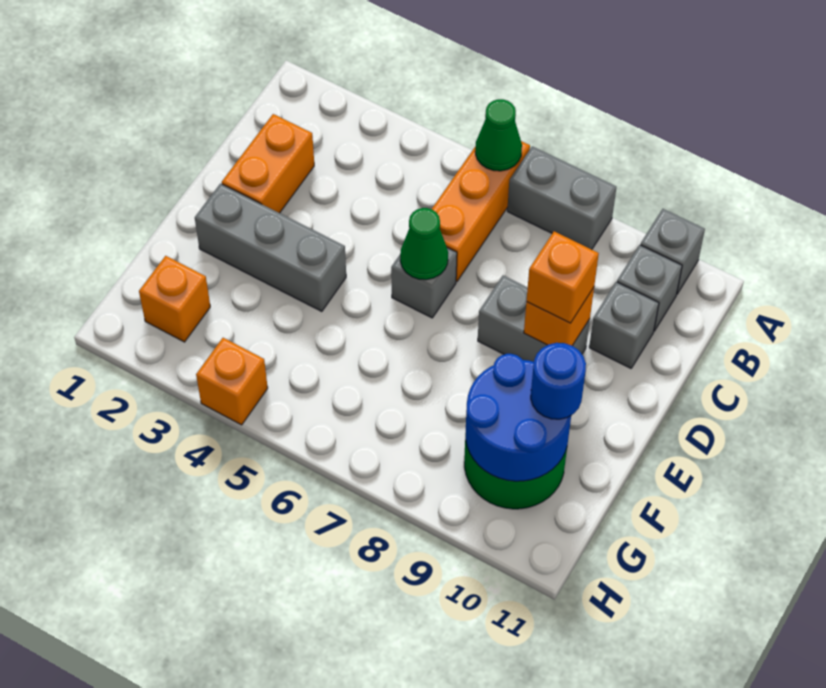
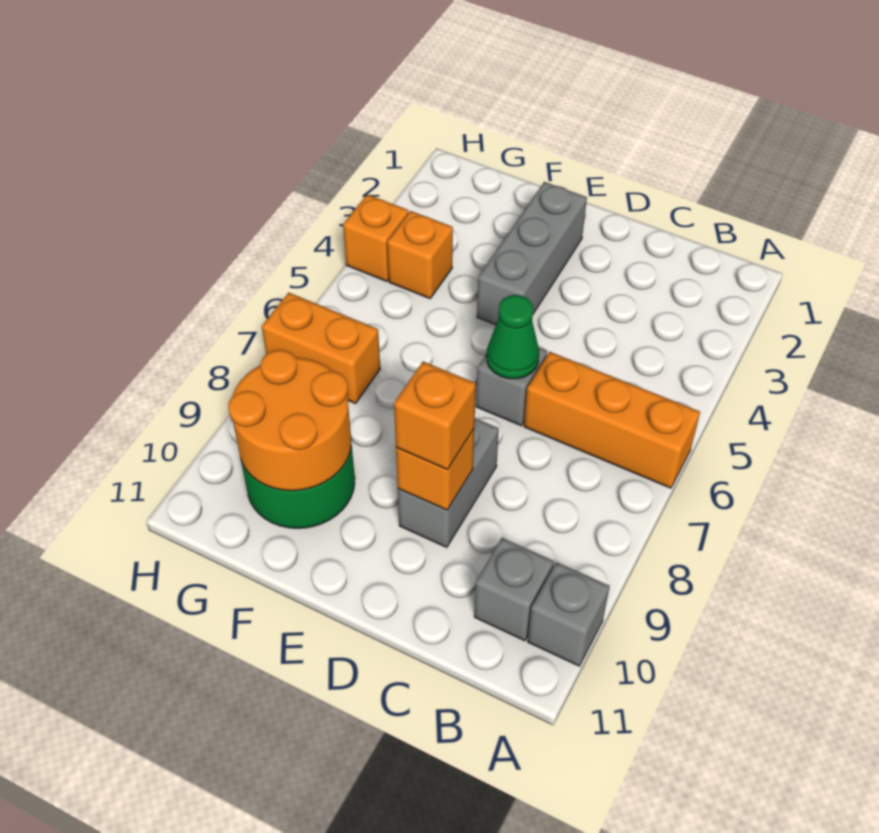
green cone A6 level 2 -> none
grey brick A7:A8 level 1 -> none
orange brick C2:D2 level 1 -> orange brick G7:H7 level 1
grey brick C10 level 1 -> none
blue round brick F9:G10 level 2 -> orange round brick F9:G10 level 2
blue round brick F10 level 3 -> none
orange brick G2 level 1 -> orange brick G4 level 1

